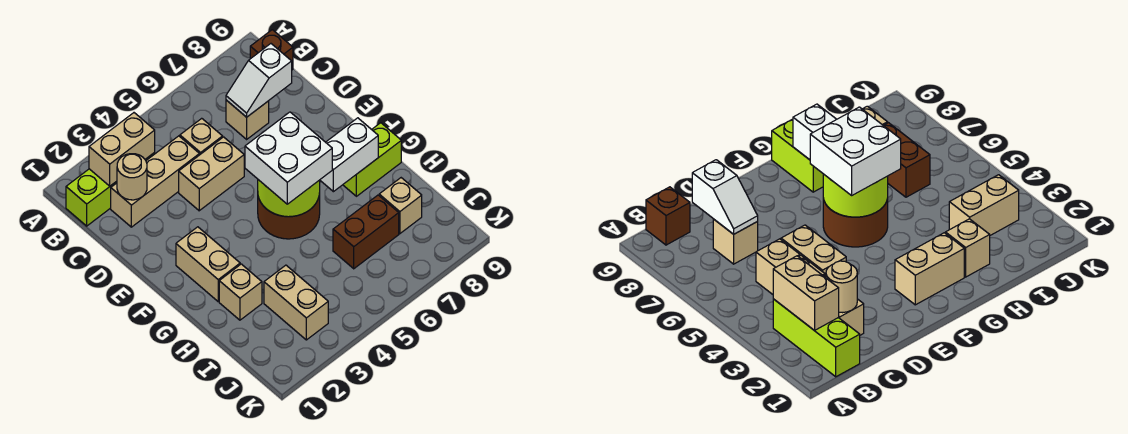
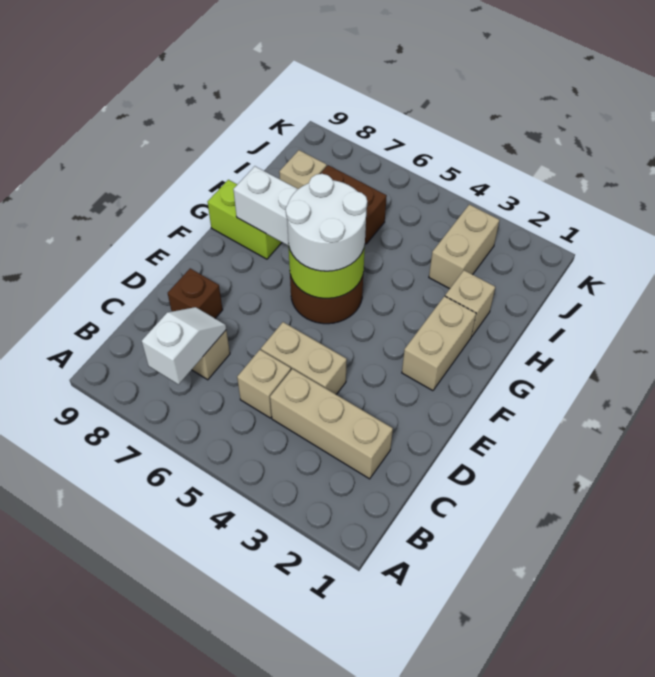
lime brick B1:B3 level 1 -> none
tan brick B2:B3 level 2 -> none
brown brick B9 level 1 -> brown brick D8 level 1
tan round brick C2 level 2 -> none
white slope C7:C8 level 2 top 8 -> white slope B7:C7 level 2 top B
white brick F5:G6 level 3 -> white round brick F5:G6 level 3

